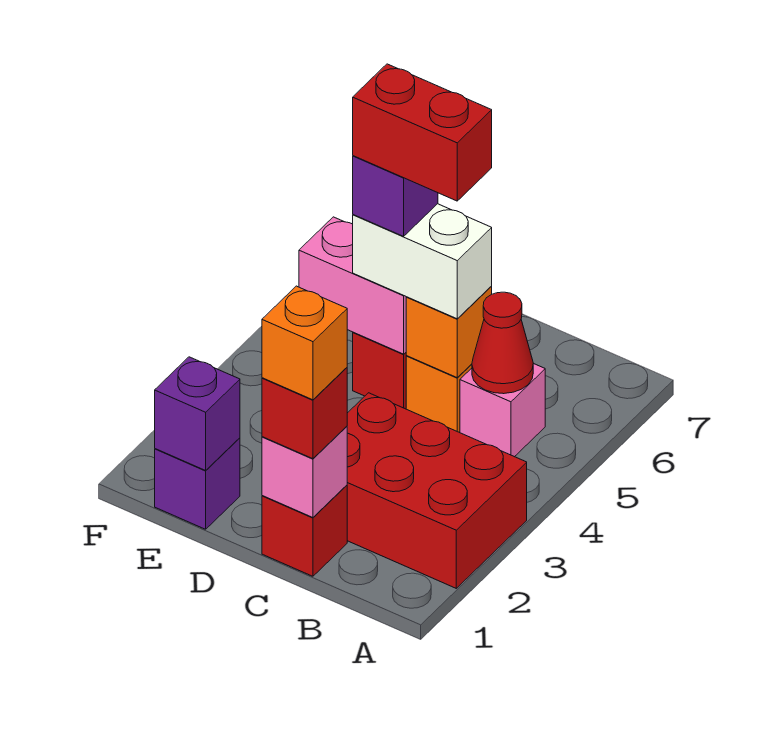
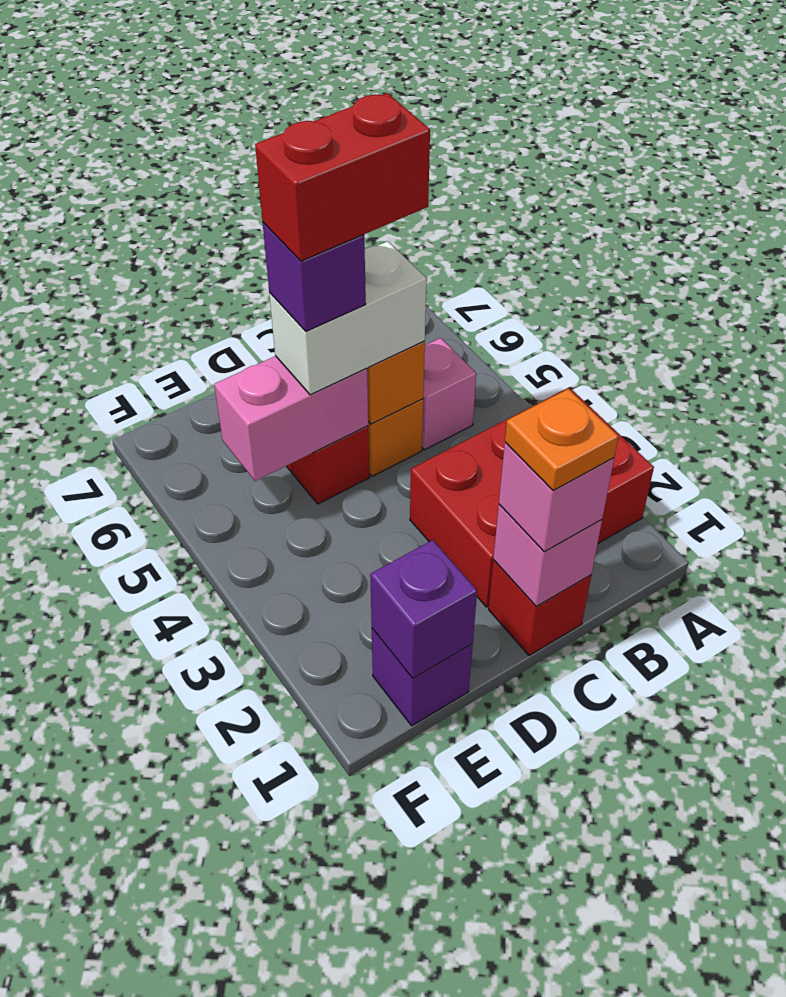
red cone B5 level 2 -> none
red brick C1 level 3 -> pink brick C1 level 3
orange brick C1 level 4 -> orange plate C1 level 4

